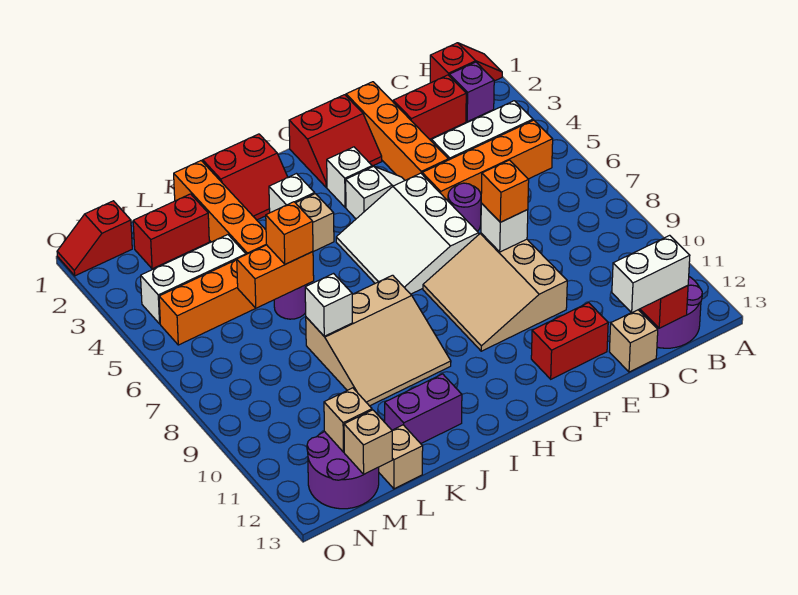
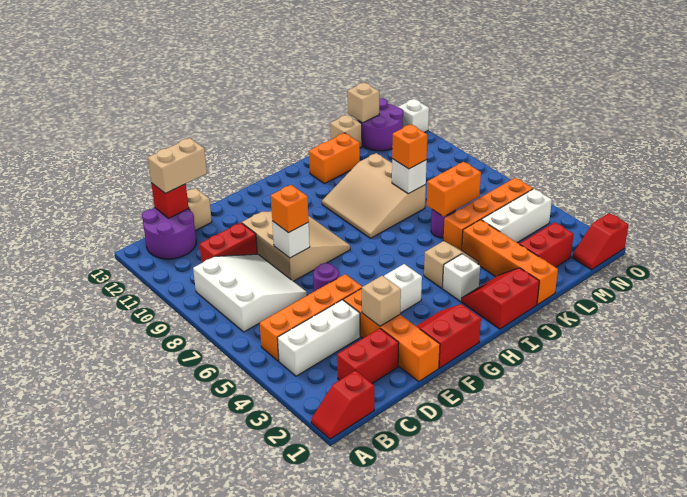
purple brick B2 level 1 -> none
white brick C13:D13 level 3 -> tan brick C13:D13 level 3
red brick E12:F12 level 1 -> red brick C10:D10 level 1
white slope F5:H7 level 1 top F -> white slope B7:D9 level 1 top B
white brick G3 level 1 -> white brick O12 level 1
tan slope I8:K10 level 1 top 8 -> tan slope I8:K10 level 1 top K
purple brick J12:K12 level 1 -> orange brick J12:K12 level 1
orange brick K6 level 3 -> orange brick K8 level 3
tan brick M12 level 2 -> tan brick E3 level 2
red slope N1:O1 level 1 top N -> red slope N1:O1 level 1 top O

